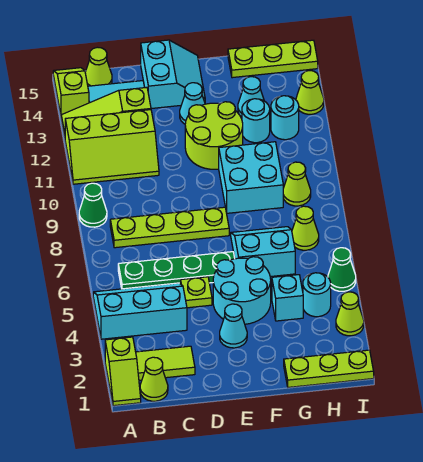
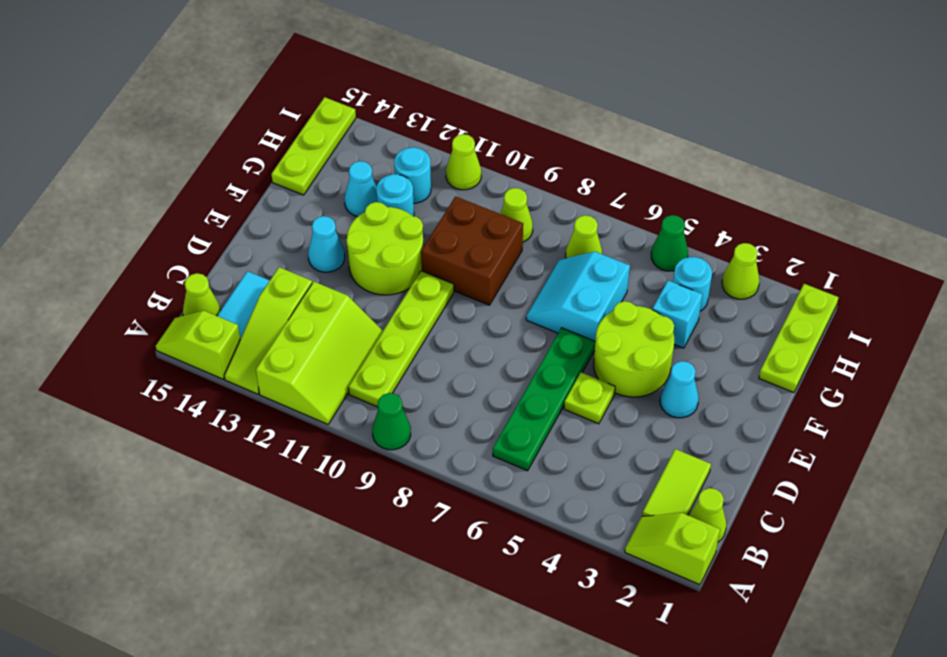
lime slope A1:A2 level 1 top 2 -> lime slope A1:A2 level 1 top 1
cyan slope A4:C5 level 1 top 4 -> none
lime plate B8:E8 level 1 -> lime plate B10:E10 level 1
cyan slope D14:E15 level 1 top D -> none
cyan round brick E4:F5 level 1 -> lime round brick E4:F5 level 1
cyan brick F9:G10 level 1 -> brown brick F9:G10 level 1
lime cone I13 level 1 -> lime cone I11 level 1

